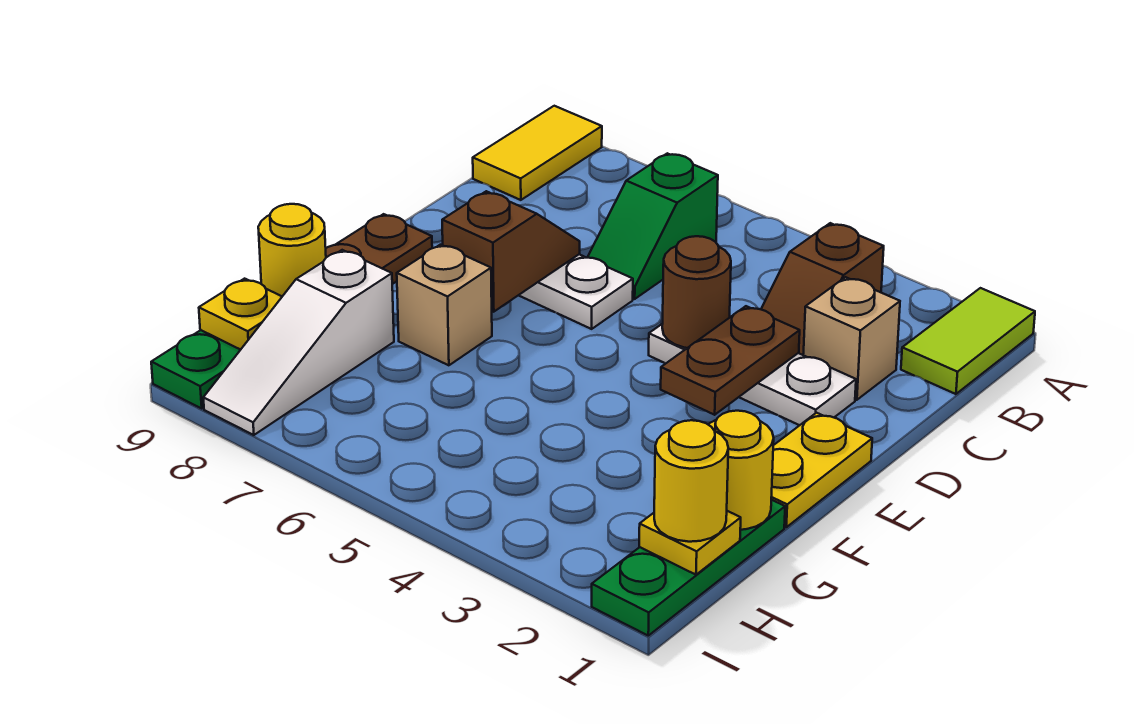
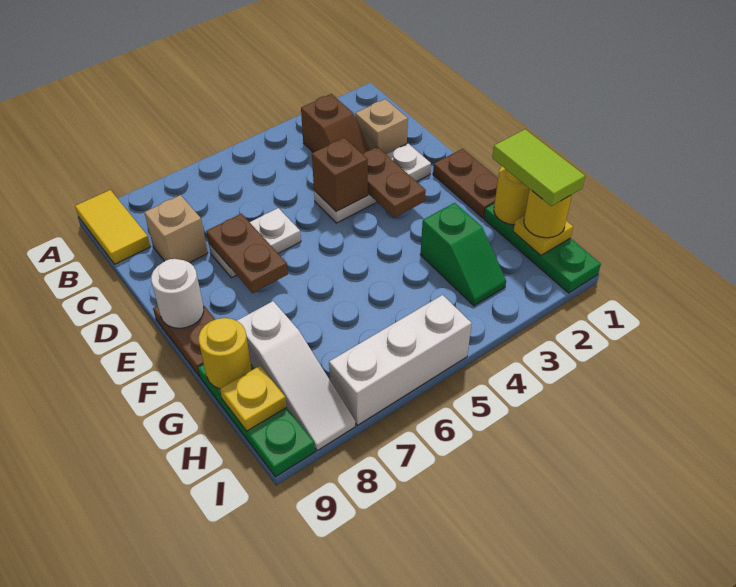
lime tile A1:B1 level 1 -> lime tile G1:H1 level 4
green slope B6:C6 level 1 top B -> green slope G3:H3 level 1 top G
brown round brick D4 level 2 -> brown brick D4 level 2
brown slope D7:E7 level 2 top E -> brown plate D7:E7 level 2
yellow plate E1:F1 level 1 -> brown plate E1:F1 level 1
none -> white round brick E9 level 2
tan brick F7 level 1 -> tan brick C8 level 1
none -> white brick I5:I7 level 1

